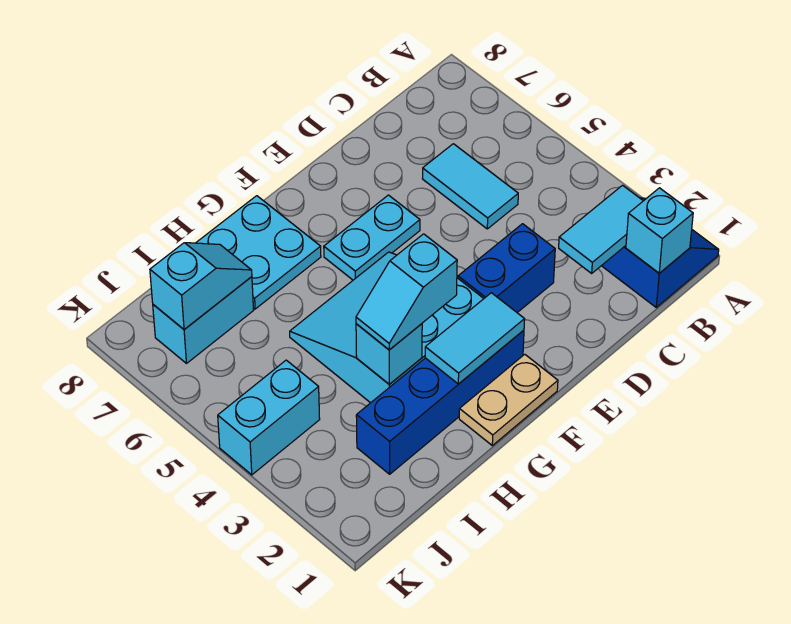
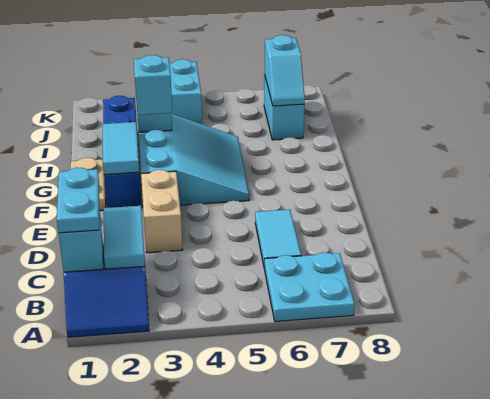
cyan tile C5:C6 level 1 -> cyan tile C6:D6 level 1
blue brick D3:E3 level 1 -> tan brick D3:E3 level 1
cyan plate E6:F6 level 1 -> cyan plate B1:C1 level 3
cyan plate G7:H8 level 1 -> cyan plate A6:B7 level 1

